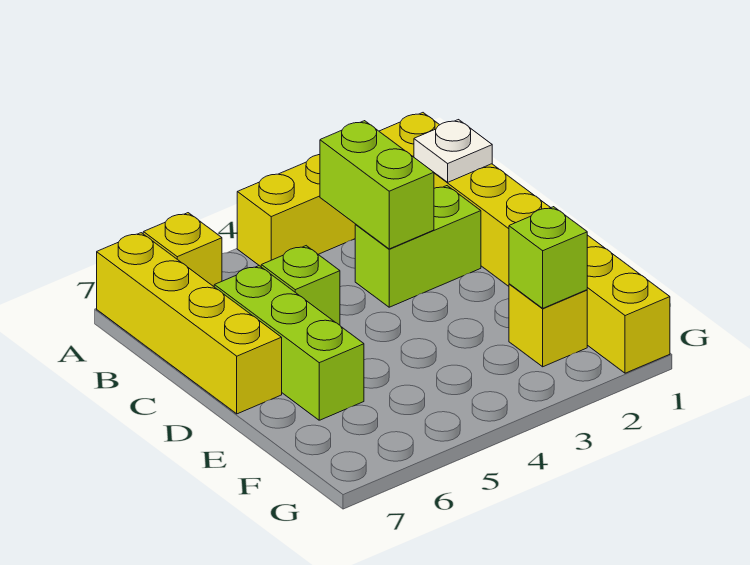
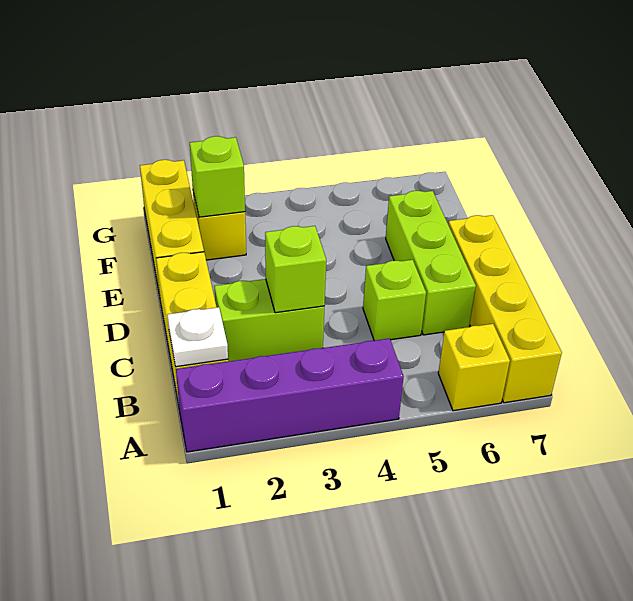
yellow brick A1:A4 level 1 -> purple brick A1:A4 level 1
lime brick B3:C3 level 2 -> lime brick C3 level 2

